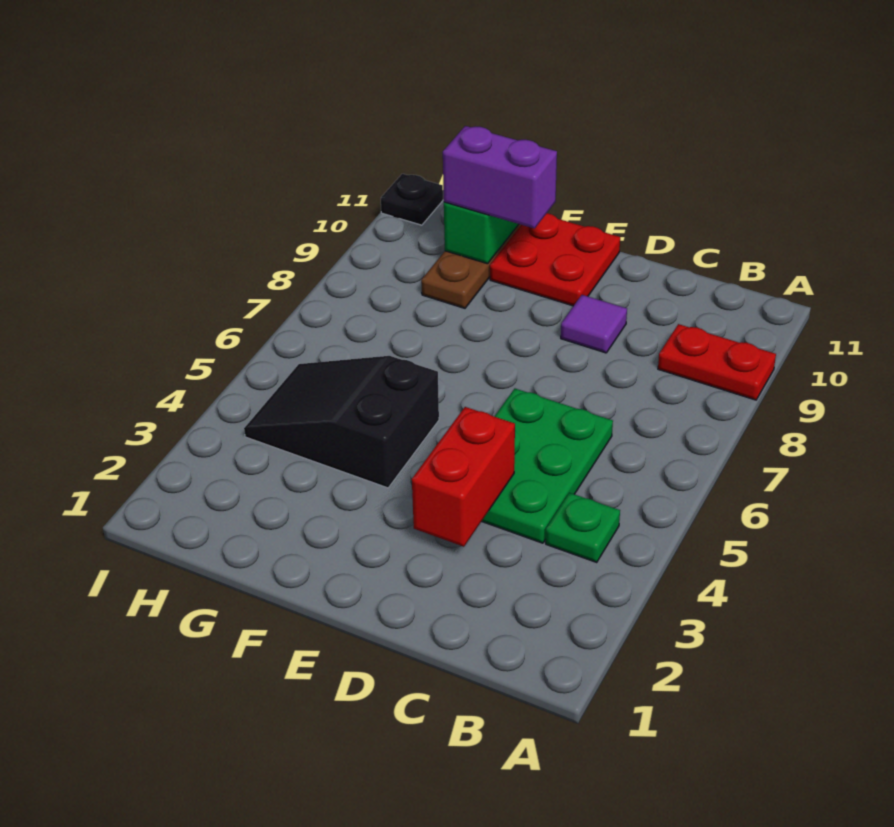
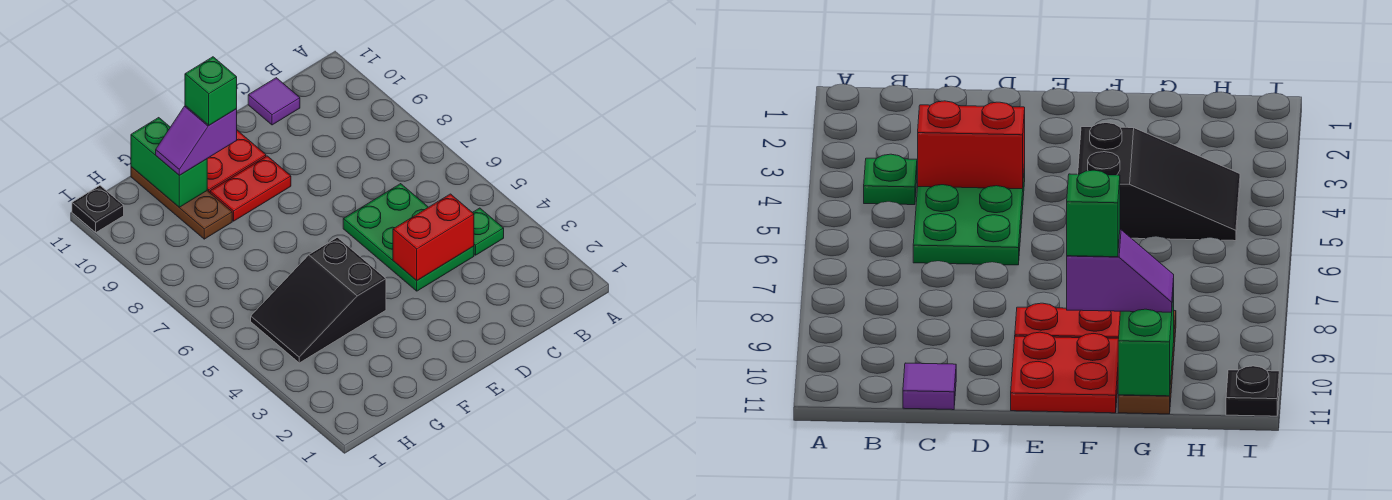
red plate A9:B9 level 1 -> red plate E9:F9 level 1
red brick D3:D4 level 2 -> red brick C4:D4 level 2
purple tile D9 level 1 -> purple tile C11 level 1
purple brick F10:G10 level 3 -> purple slope F10:G10 level 3 top F
none -> green brick F10 level 4

